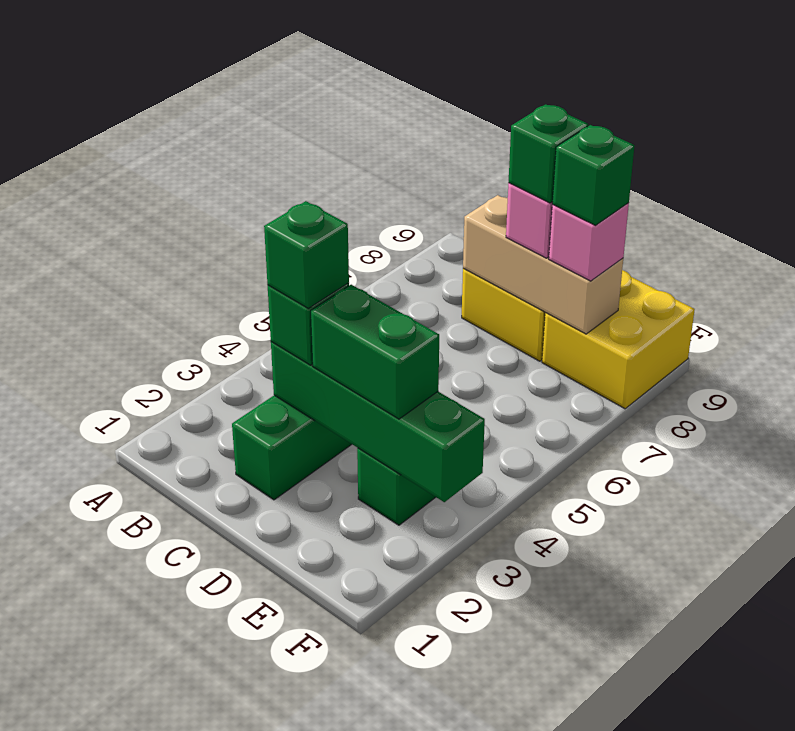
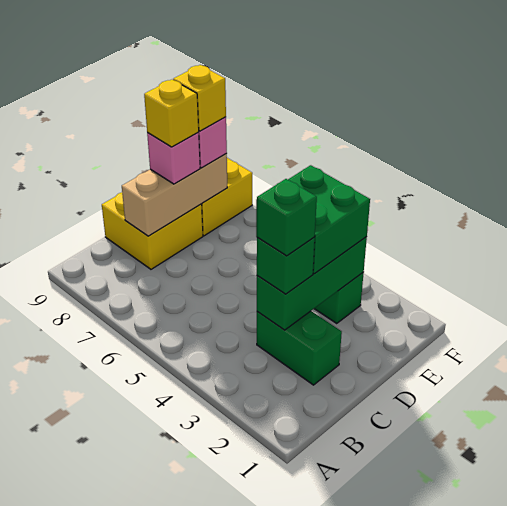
green brick C3:F3 level 2 -> green brick C3:E3 level 2
green brick D3:E3 level 3 -> green brick D3:E4 level 3
green brick D8 level 4 -> yellow brick D8 level 4
green brick E8 level 4 -> yellow brick E8 level 4

